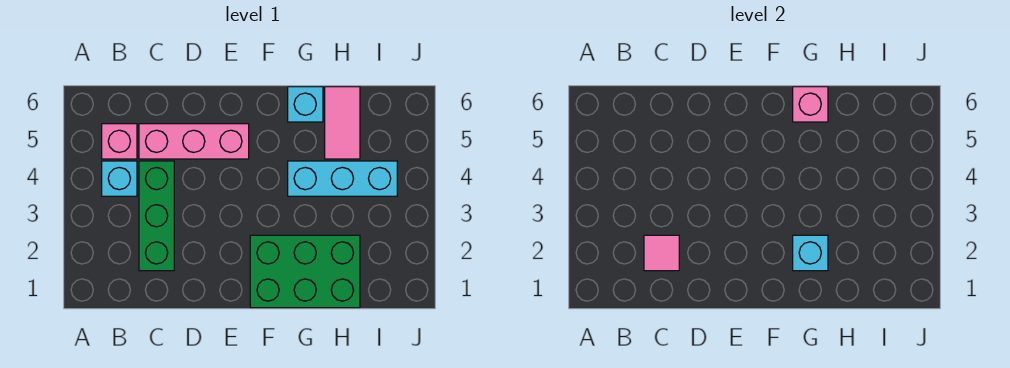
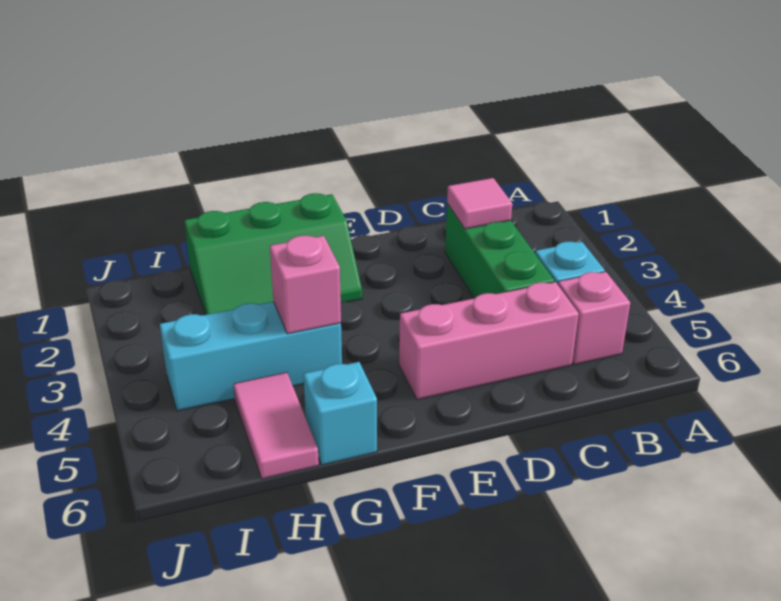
green brick F1:H2 level 1 -> green slope F1:H2 level 1 top 1
cyan brick G2 level 2 -> none
pink brick G6 level 2 -> pink brick G4 level 2

